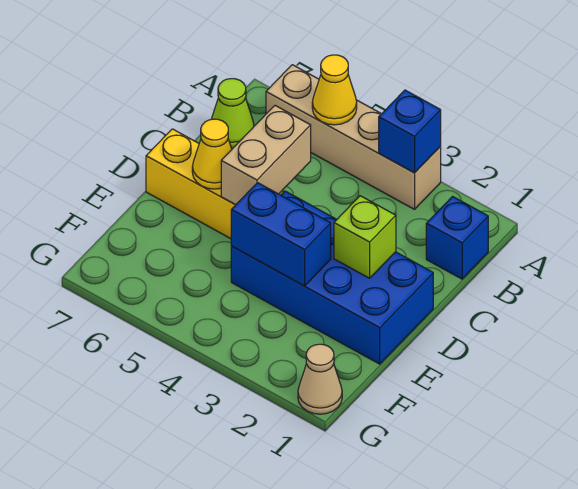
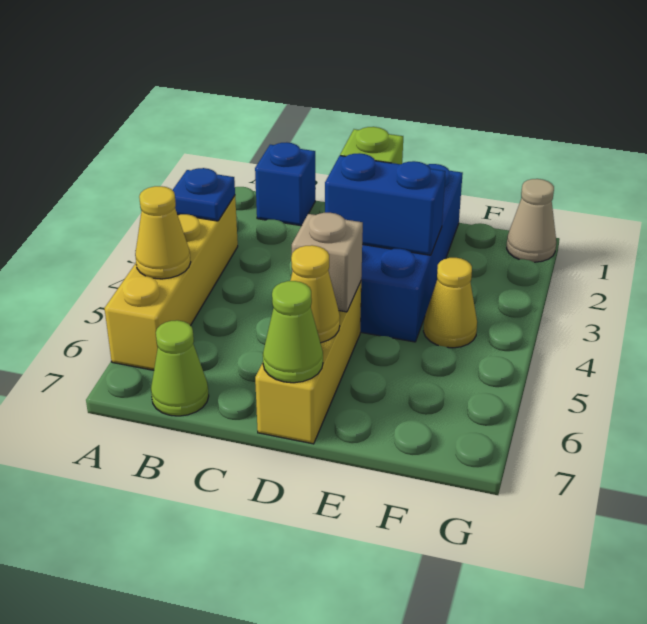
tan brick A3:A6 level 1 -> yellow brick A3:A6 level 1
blue brick A3 level 2 -> blue plate A3 level 2
tan brick C5:D5 level 2 -> tan brick D5 level 2
none -> lime cone D7 level 2
blue brick E3:E4 level 2 -> blue brick D3:E3 level 2
none -> yellow cone F4 level 1

